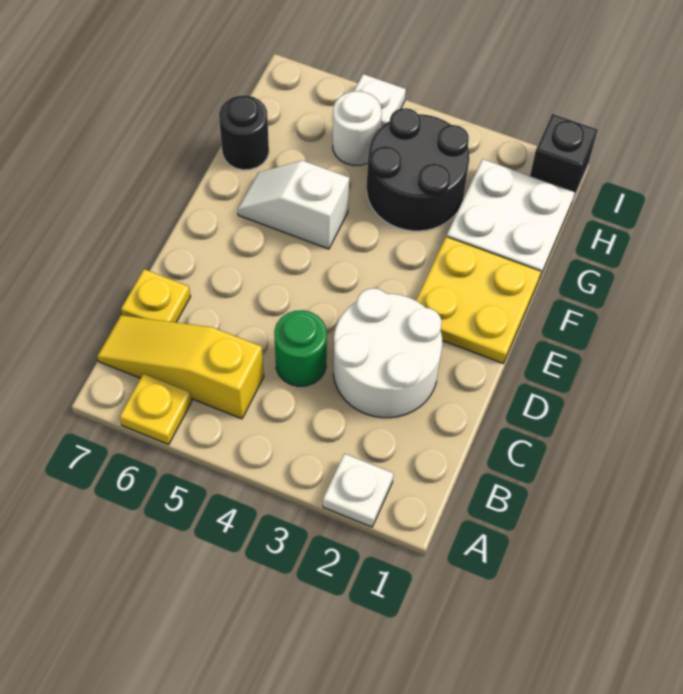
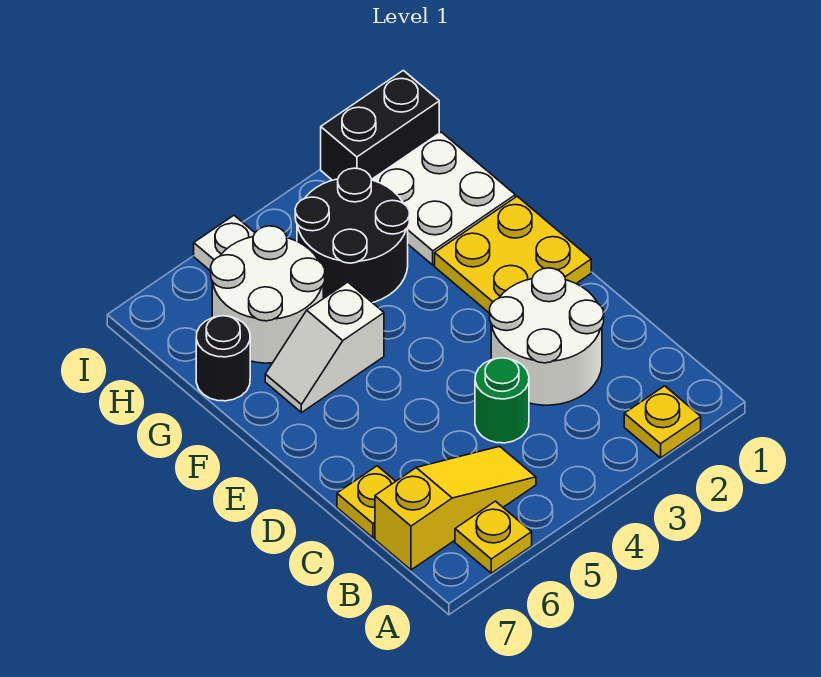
white plate A2 level 1 -> yellow plate A2 level 1
yellow slope B5:B7 level 1 top 5 -> yellow slope B5:B7 level 1 top 7
white round brick H5 level 1 -> white round brick G5:H6 level 1
black brick I1 level 1 -> black brick I1:I2 level 1

